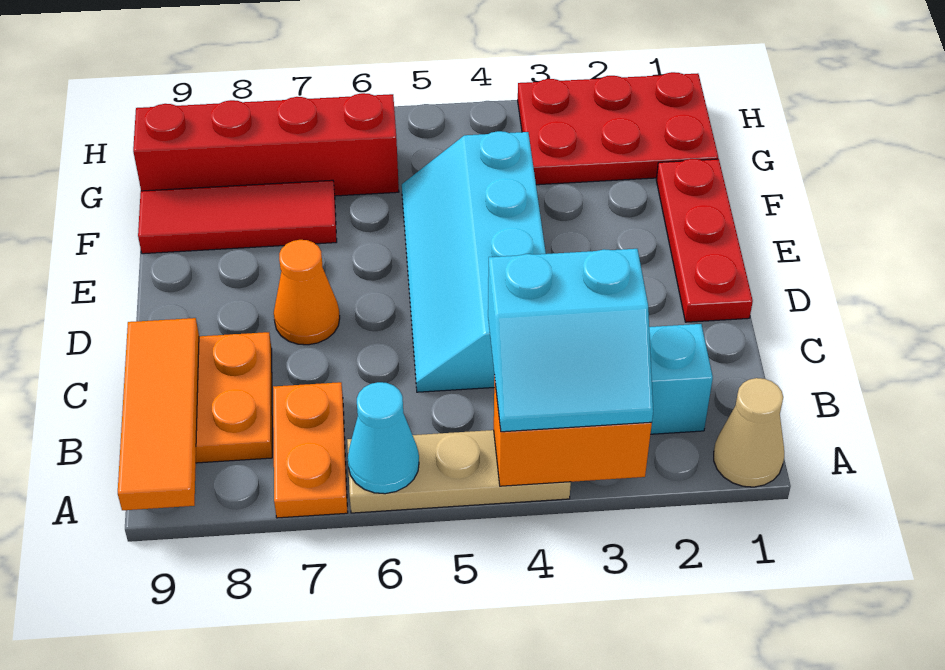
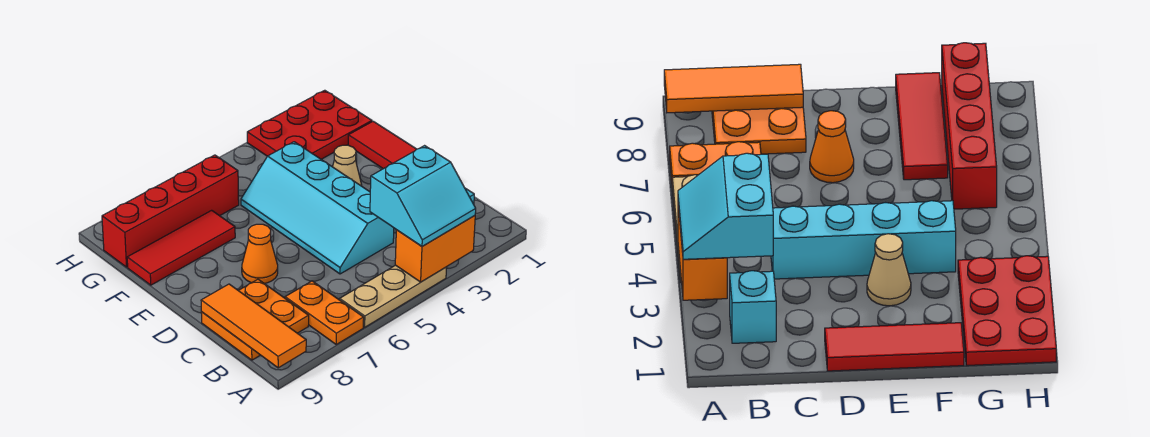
tan cone A1 level 1 -> tan cone E3 level 1
cyan cone A6 level 2 -> none
red plate D1:F1 level 1 -> red tile D1:F1 level 1

